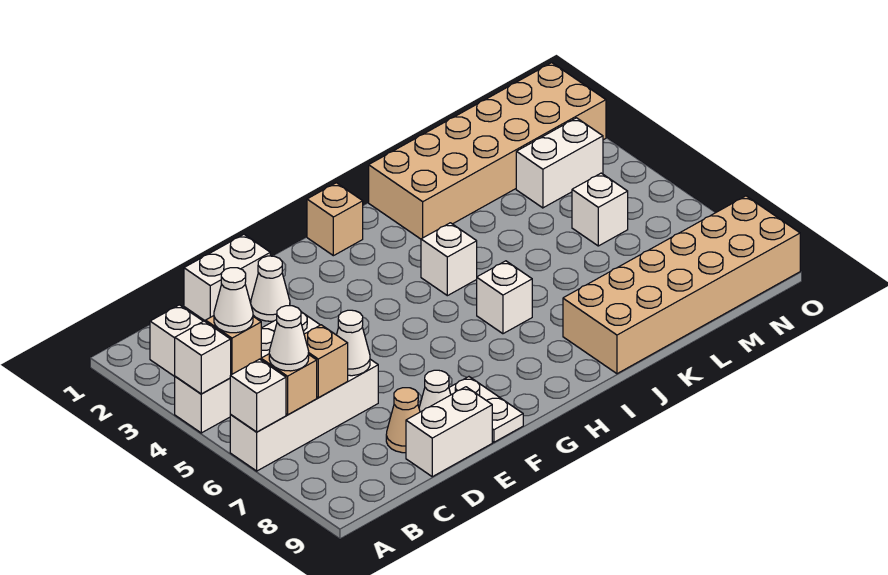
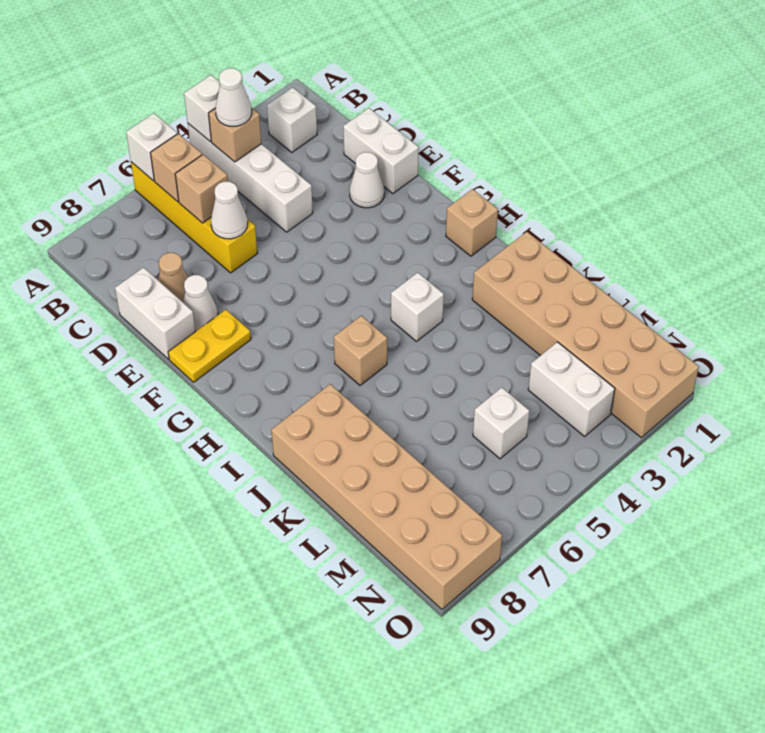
white brick A6:D6 level 1 -> yellow brick A6:D6 level 1
white cone B6 level 3 -> none
white plate F8:F9 level 1 -> yellow plate F8:F9 level 1
white brick I6 level 1 -> tan brick I6 level 1

